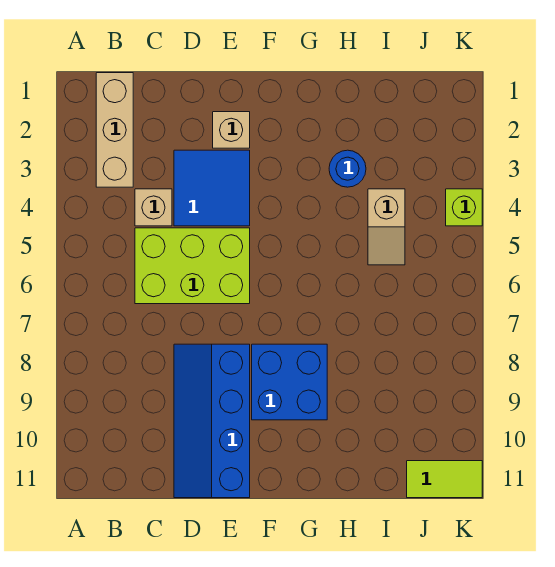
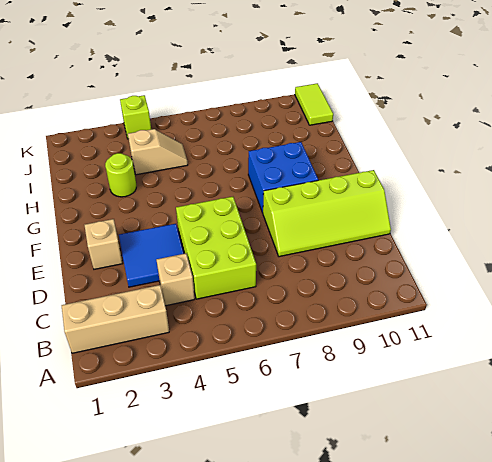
blue slope D8:E11 level 1 top E -> lime slope D8:E11 level 1 top E
blue round brick H3 level 1 -> lime round brick H3 level 1

